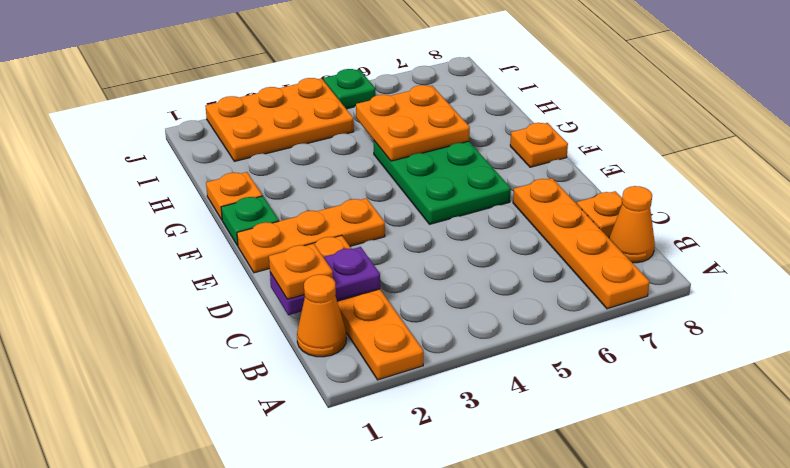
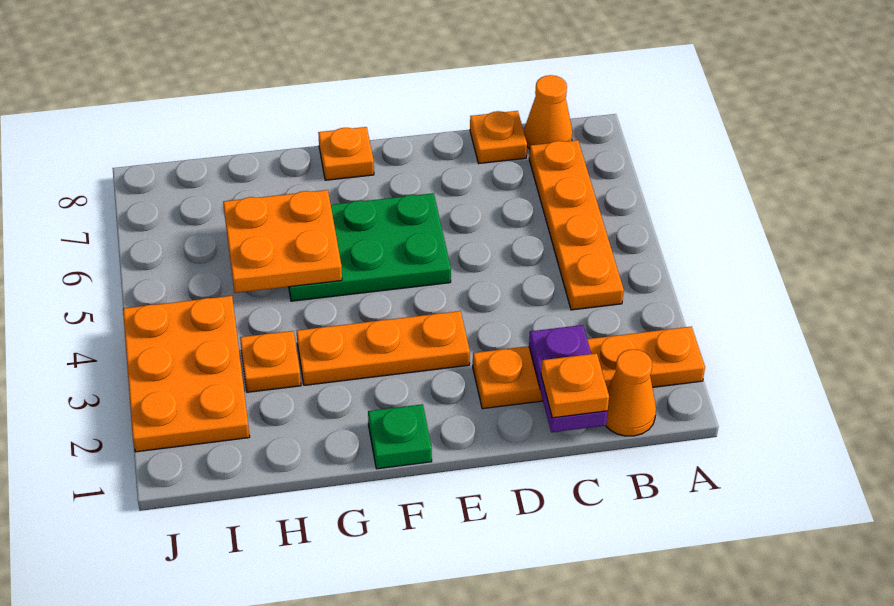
orange plate A7:D7 level 1 -> orange plate B4:B7 level 1
orange plate E1:E3 level 1 -> orange plate E3:G3 level 1
orange plate G1 level 1 -> orange plate H3 level 1
green plate J5 level 1 -> none

